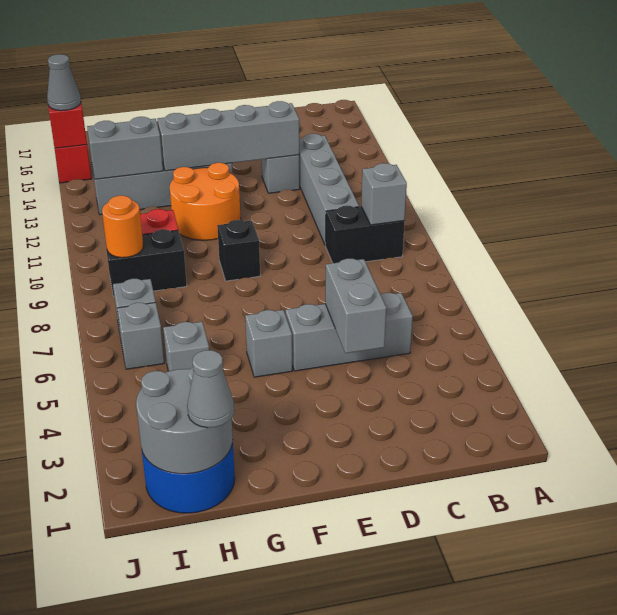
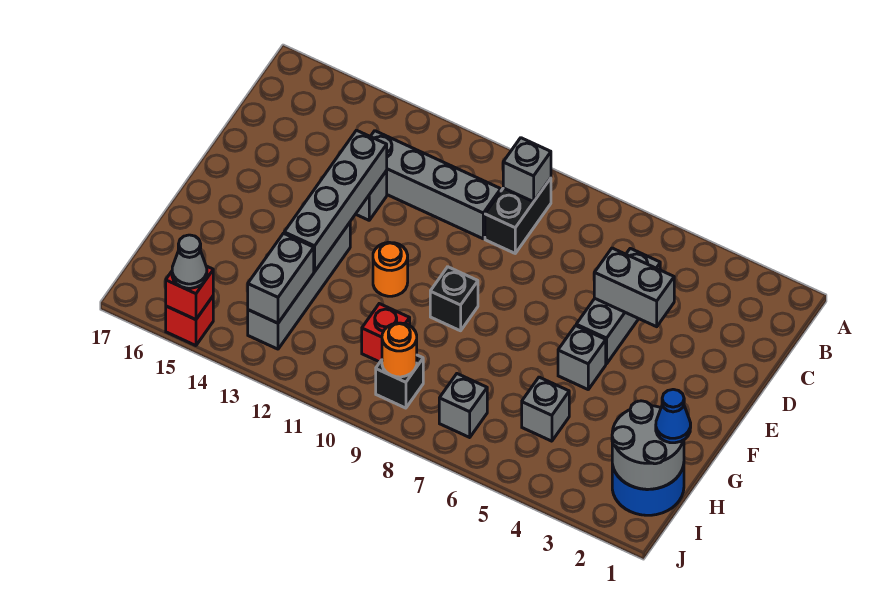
orange round brick F11:G12 level 1 -> orange round brick F11 level 1
grey cone H1 level 3 -> blue cone H1 level 3
black brick H9:I9 level 1 -> black brick I9 level 1
grey brick I6 level 1 -> none

